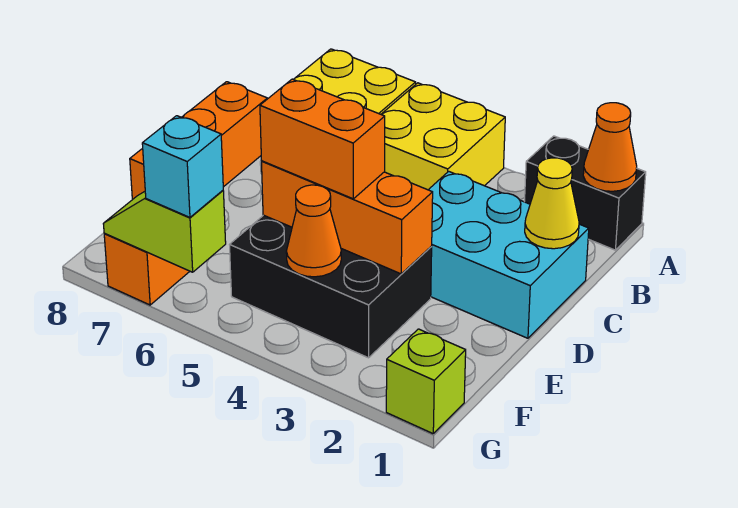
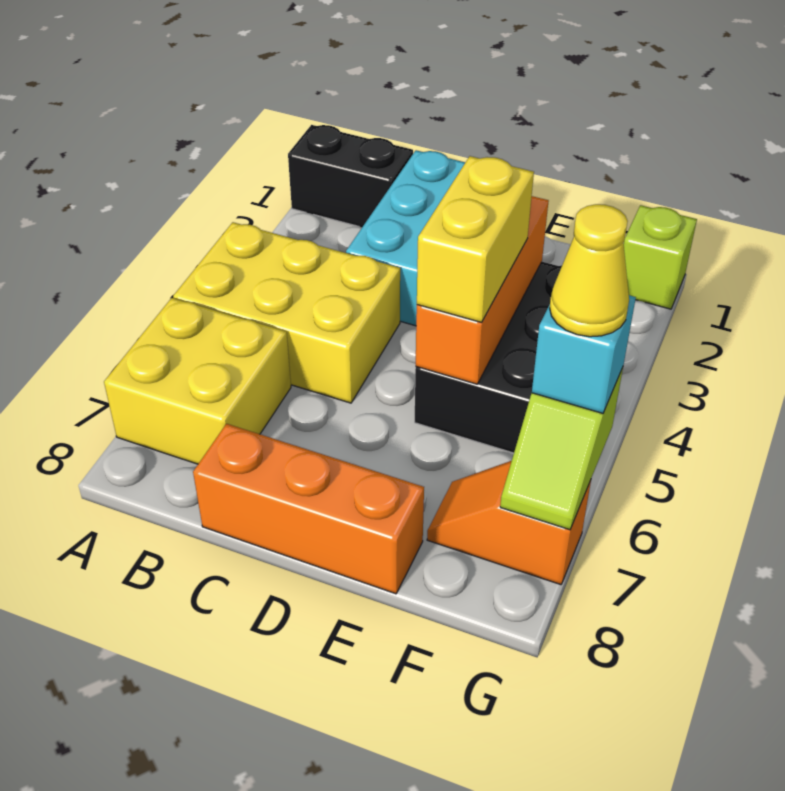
black brick A1:A2 level 1 -> black brick A1:B1 level 1
orange cone A1 level 2 -> none
yellow brick A4:B5 level 1 -> yellow brick A4:C5 level 1
yellow cone C1 level 2 -> yellow cone G6 level 4
orange brick E4:E5 level 3 -> yellow brick E4:E5 level 3
orange cone F4 level 2 -> none

